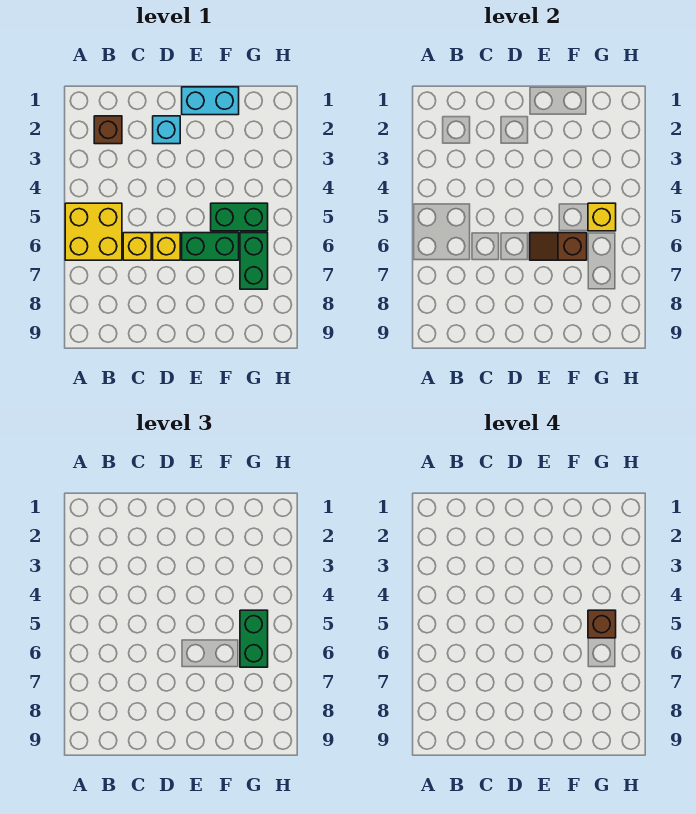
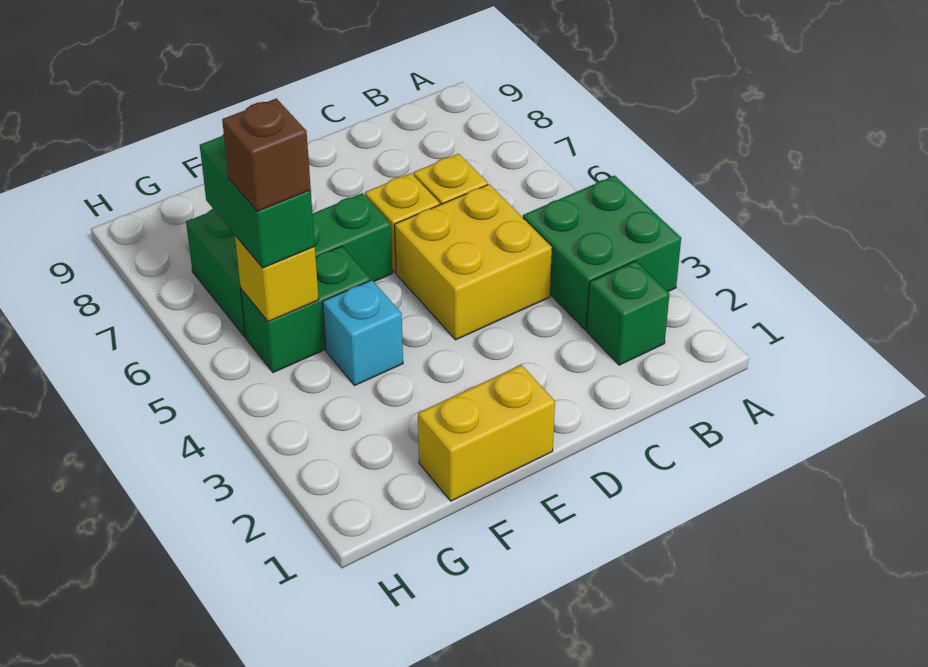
none -> green brick A3:B4 level 1
yellow brick A5:B6 level 1 -> yellow brick C4:D5 level 1
brown brick B2 level 1 -> green brick B2 level 1
cyan brick D2 level 1 -> cyan brick F4 level 1
cyan brick E1:F1 level 1 -> yellow brick E1:F1 level 1
brown slope E6:F6 level 2 top F -> none

